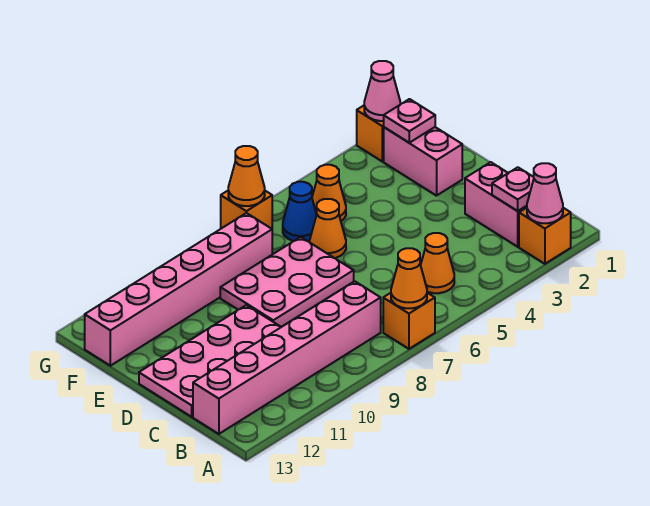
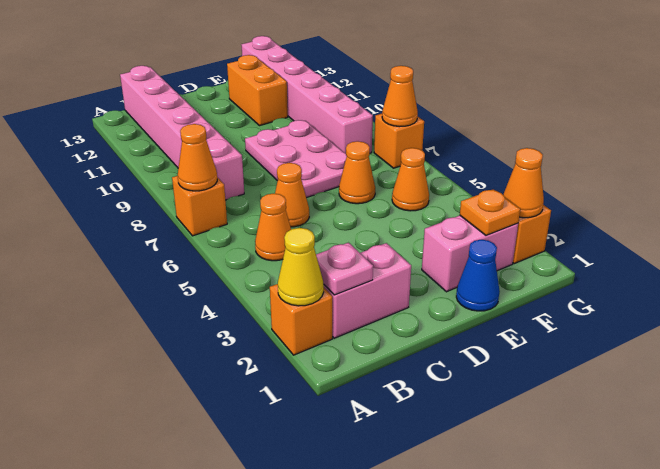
pink cone A2 level 2 -> yellow cone A2 level 2
none -> orange cone C6 level 1
pink plate C10:D13 level 1 -> none
none -> orange brick E11:E12 level 1
pink plate F2 level 2 -> orange plate F2 level 2
blue cone F6 level 1 -> blue cone E1 level 1
pink cone G2 level 2 -> orange cone G2 level 2

